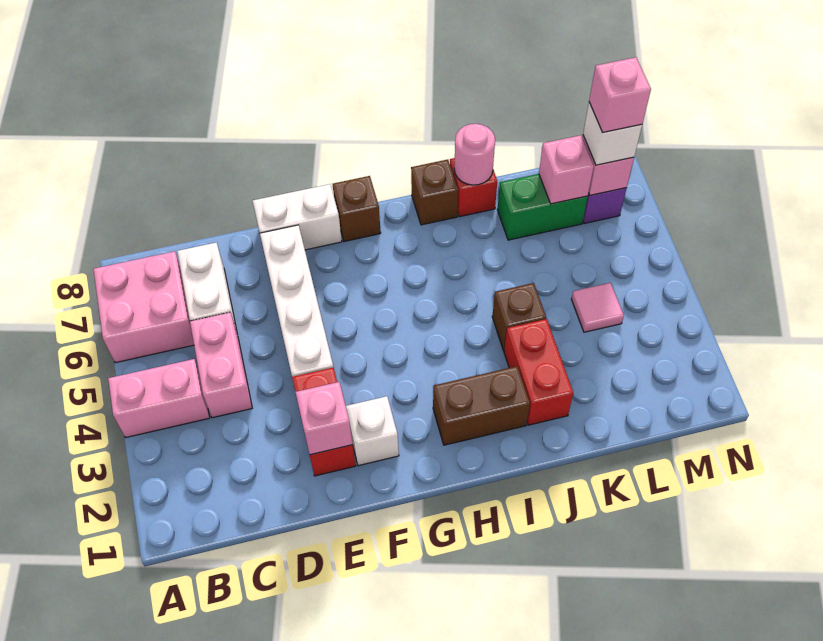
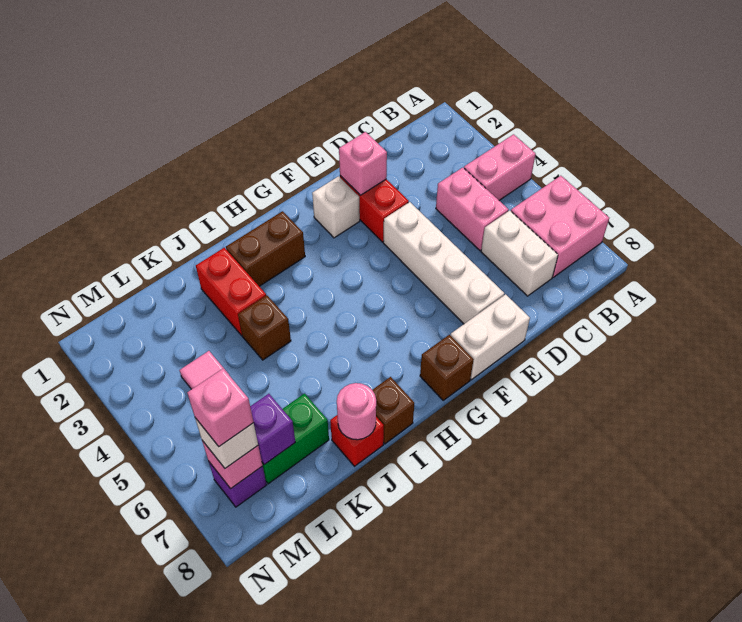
pink brick L7 level 2 -> purple brick L7 level 2

